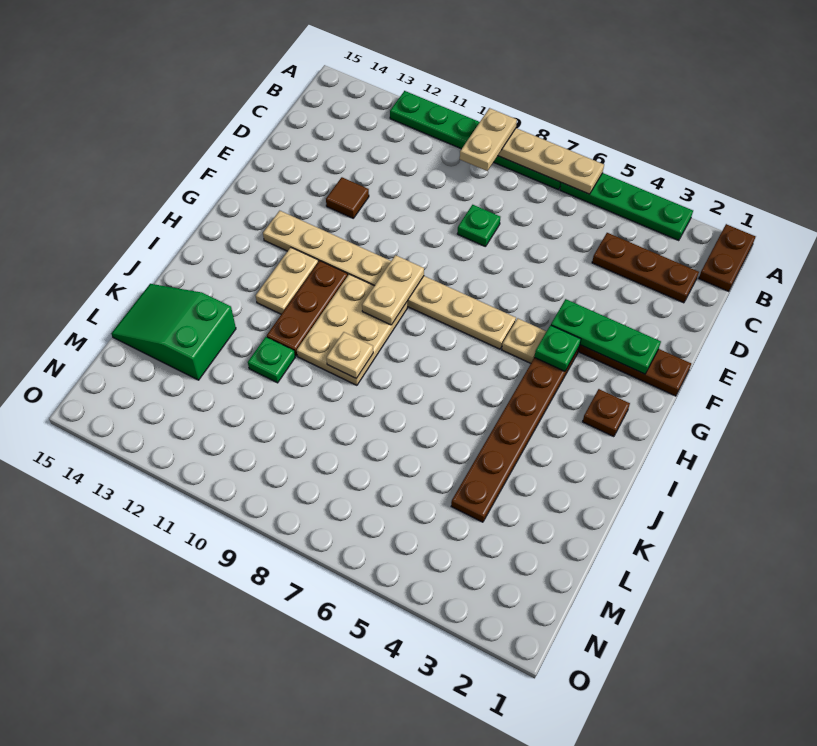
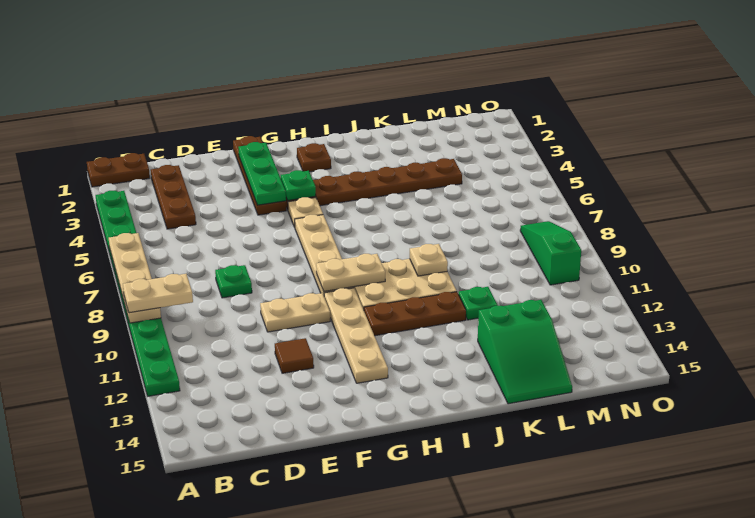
tan plate H12:I12 level 1 -> tan plate E10:F10 level 1
none -> green slope N8:N10 level 1 top 10

